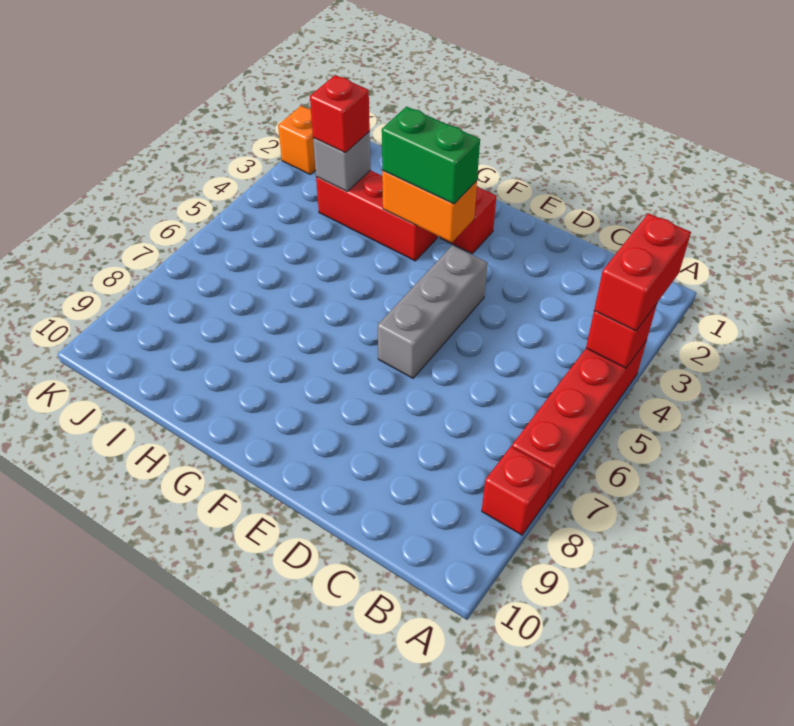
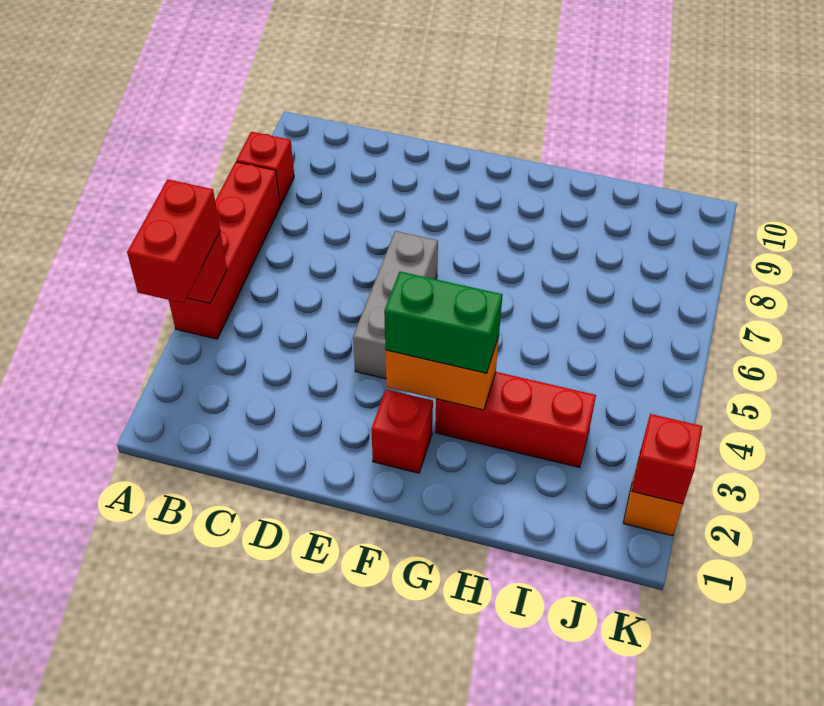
grey brick I3 level 2 -> none
red brick I3 level 3 -> red brick K2 level 2

